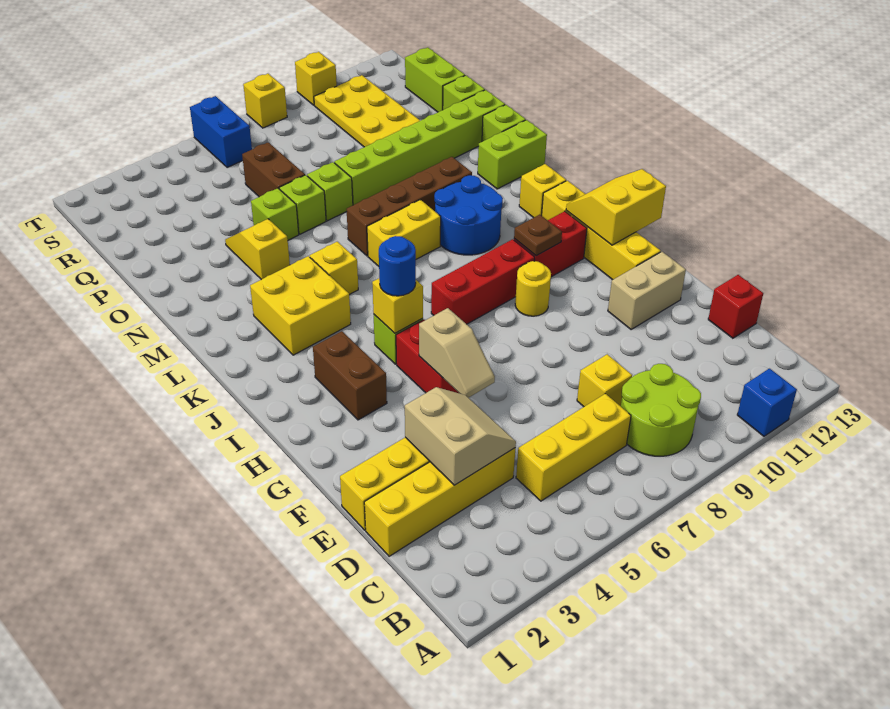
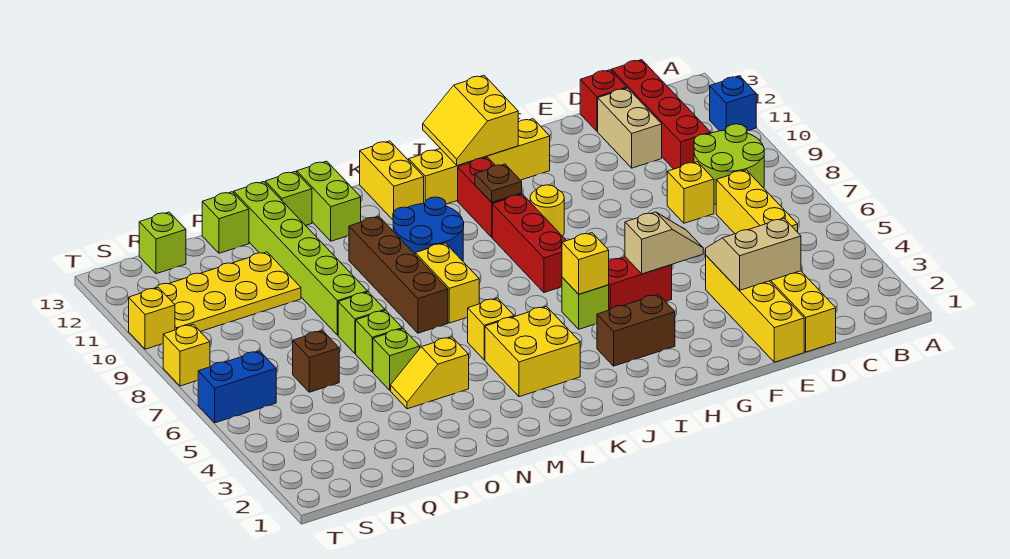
none -> red brick C10:C13 level 1
tan brick F11:F12 level 1 -> tan brick D11:D12 level 1
blue round brick I5 level 3 -> none
yellow brick K12 level 1 -> yellow brick K12:K13 level 1
brown brick P6:Q6 level 1 -> brown brick Q6 level 1
lime brick Q13:R13 level 1 -> lime brick R13 level 1

